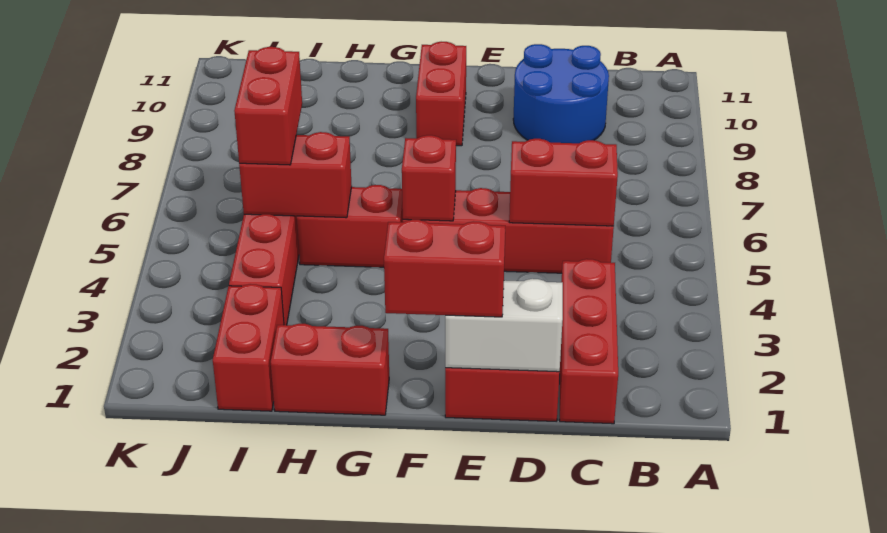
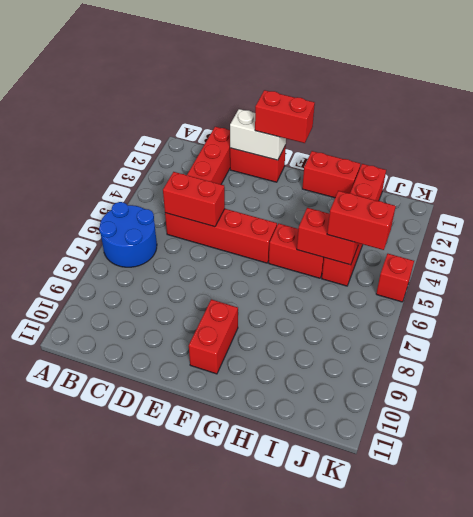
blue round brick C9:D10 level 1 -> blue round brick A6:B7 level 1
red brick F5 level 2 -> red brick K5 level 1
red brick I5:I6 level 3 -> red brick I5:J5 level 3

